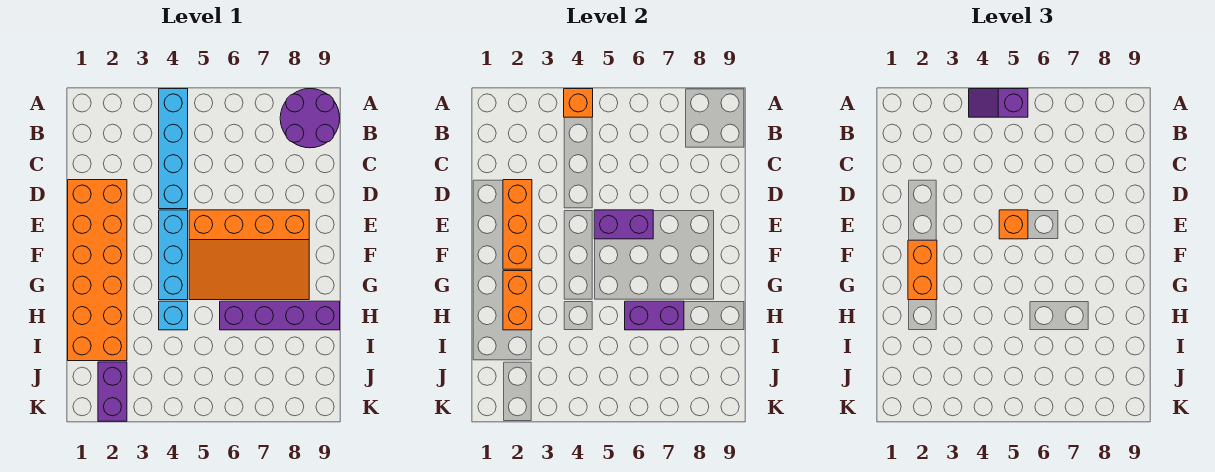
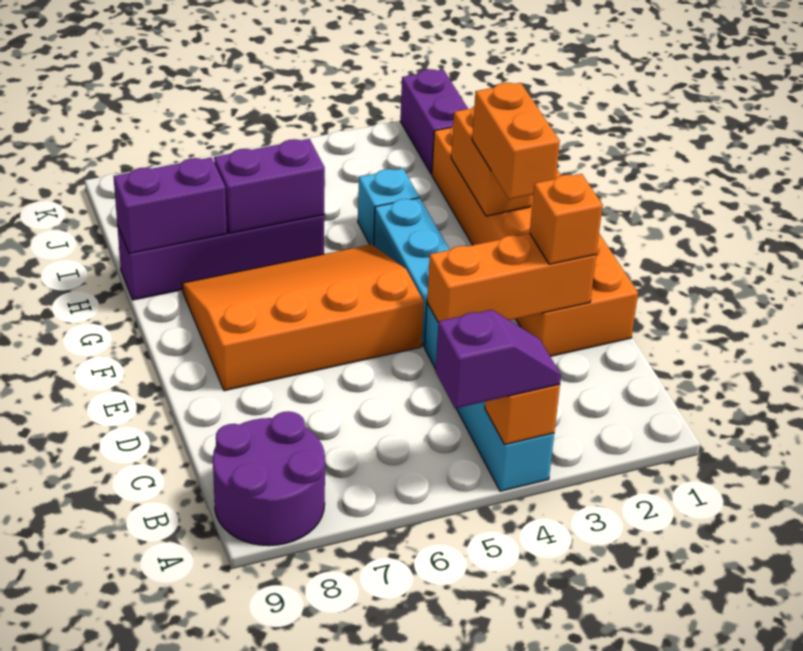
orange brick D2:F2 level 2 -> orange brick D2:D4 level 2
purple brick E5:E6 level 2 -> purple brick H8:H9 level 2
orange brick E5 level 3 -> orange brick D2 level 3

